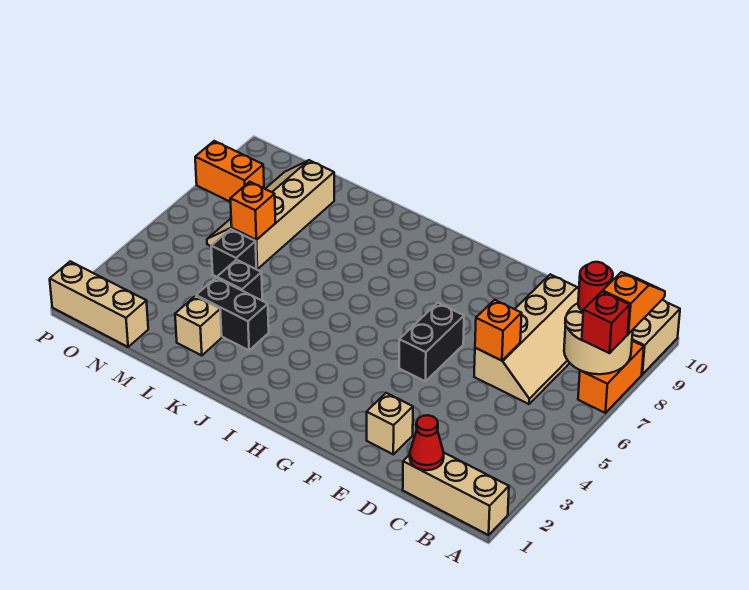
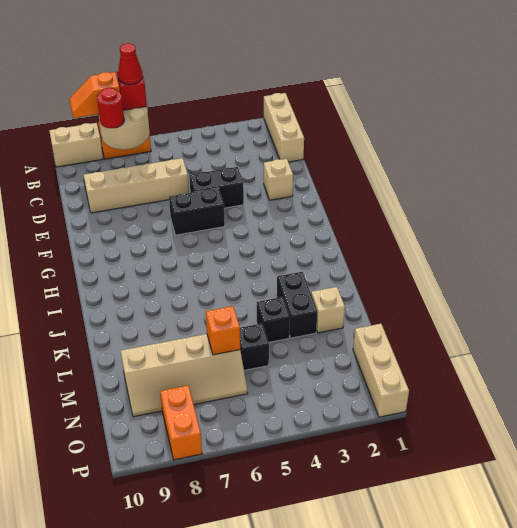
red cone C1 level 2 -> red cone A7 level 4
orange brick D6 level 2 -> none
none -> black brick E4:E5 level 1

